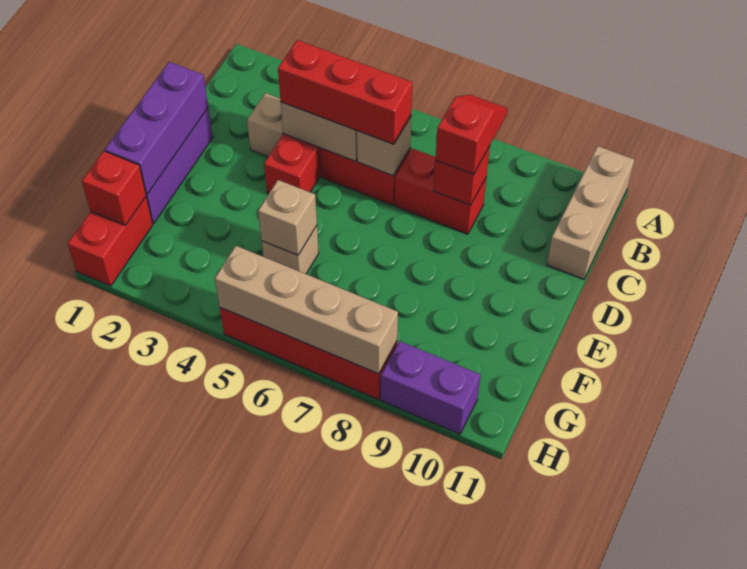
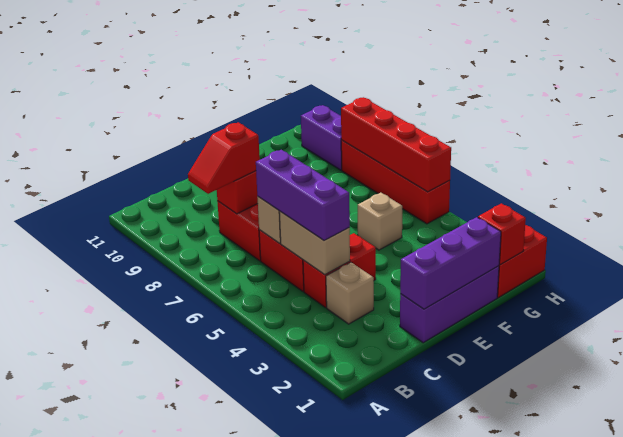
tan brick A11:C11 level 1 -> none
red brick C4:C6 level 3 -> purple brick C4:C6 level 3
tan brick F5 level 2 -> none
tan brick H5:H8 level 2 -> red brick H5:H8 level 2

